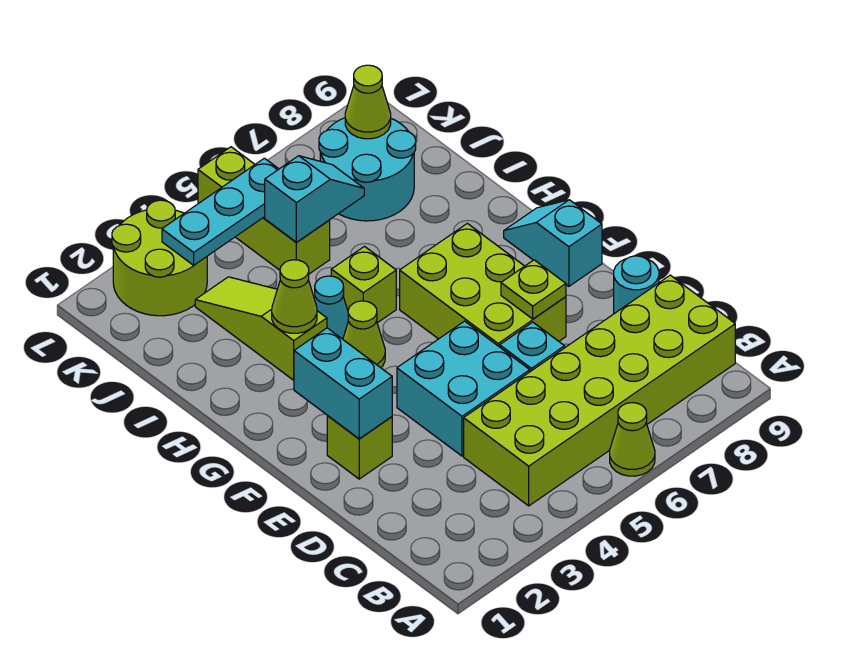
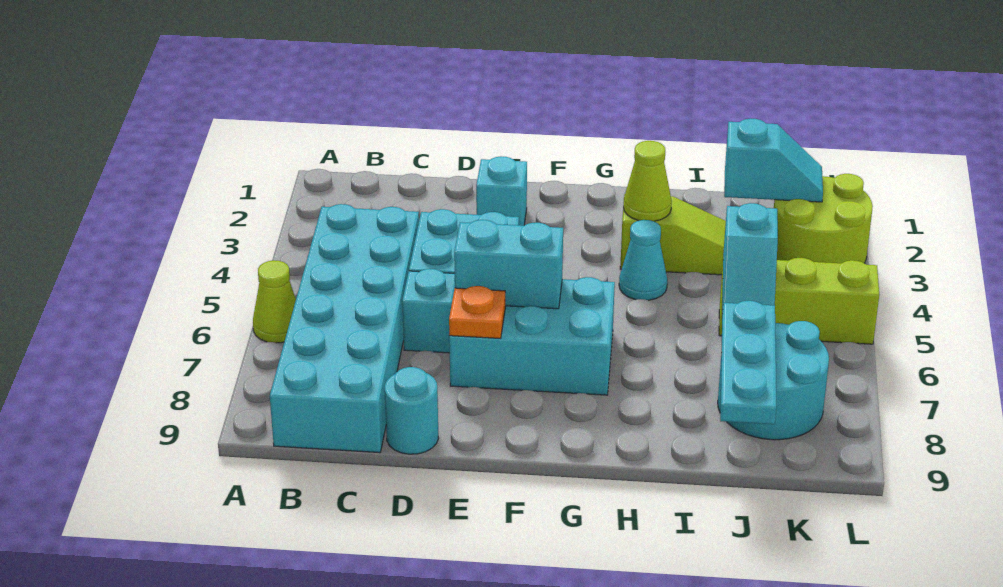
lime brick B4:C9 level 1 -> cyan brick B4:C9 level 1
lime brick E2 level 1 -> cyan brick E2 level 1
cyan brick E2:F2 level 2 -> cyan brick E6:F6 level 2
lime brick E6:G7 level 1 -> cyan brick E6:G7 level 1
lime plate E7 level 2 -> orange plate E7 level 2
cyan slope F9:G9 level 1 top F -> cyan slope J2:K2 level 2 top J
lime cone G4 level 1 -> none
lime brick H5 level 1 -> none
cyan plate K3:K5 level 2 -> cyan plate J7:J9 level 2
lime cone K8 level 2 -> none

